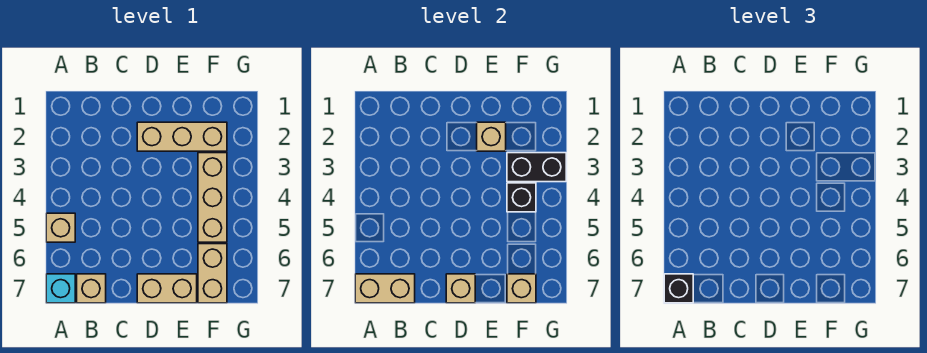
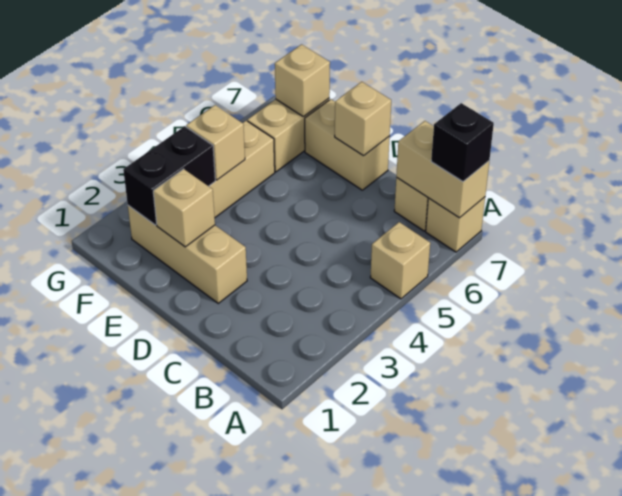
cyan brick A7 level 1 -> tan brick A7 level 1
black brick F3:G3 level 2 -> black brick F2:F3 level 2
black brick F4 level 2 -> tan brick F4 level 2

